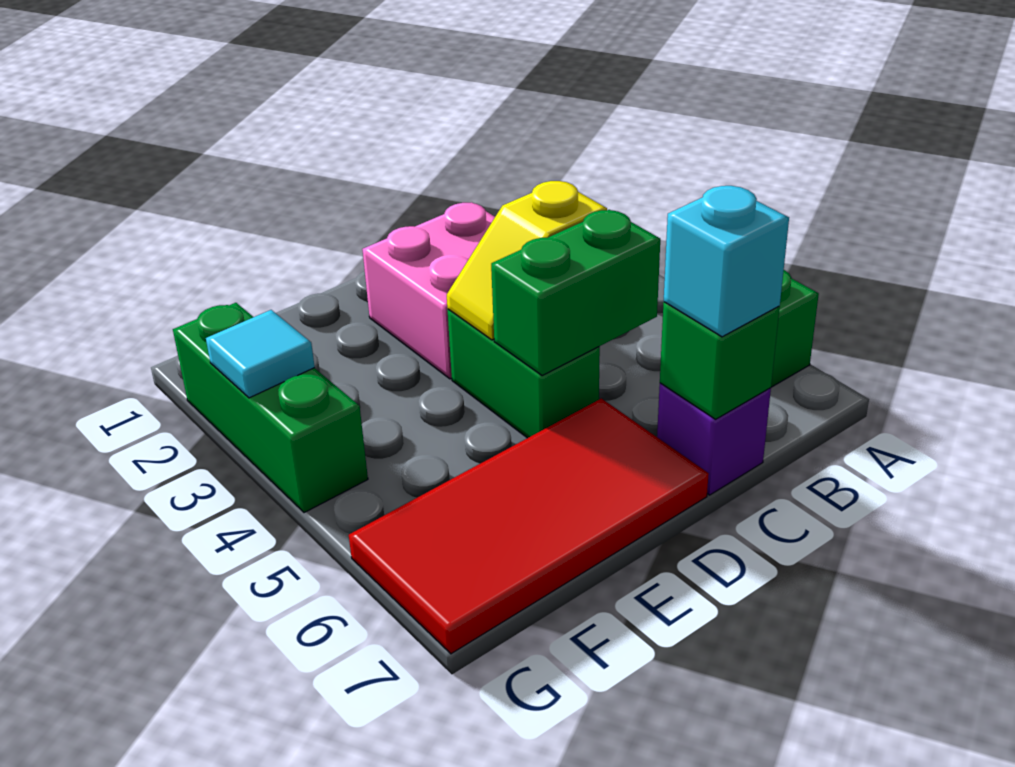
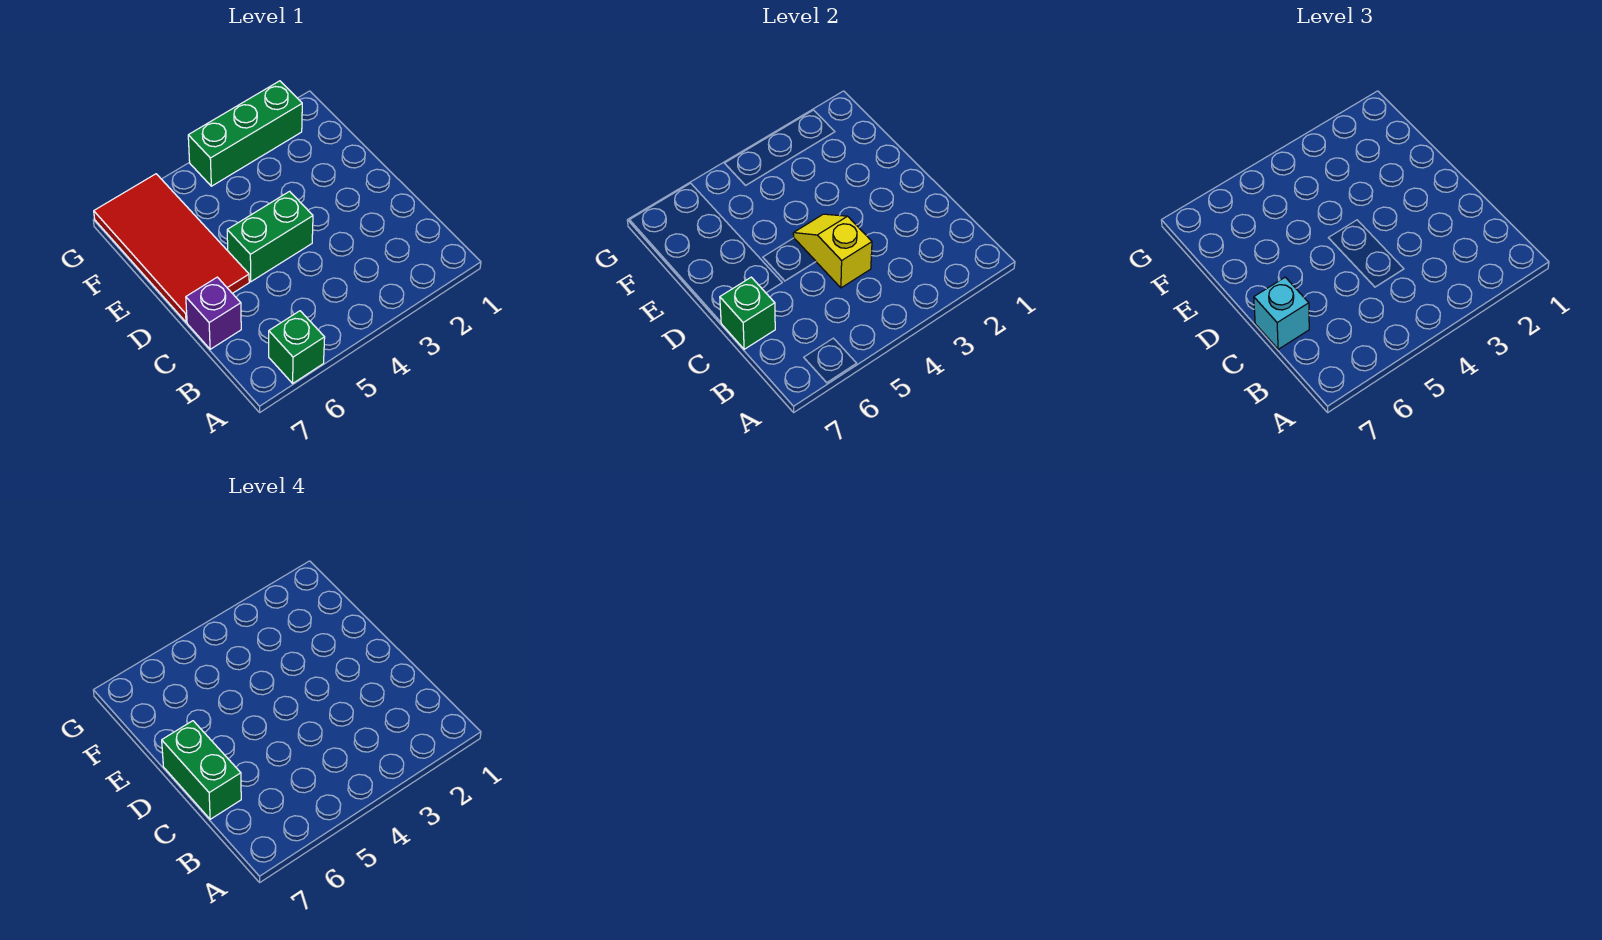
pink brick C2:D3 level 1 -> none
green brick C5:D5 level 2 -> green brick C7:D7 level 4
cyan tile G3 level 2 -> none

